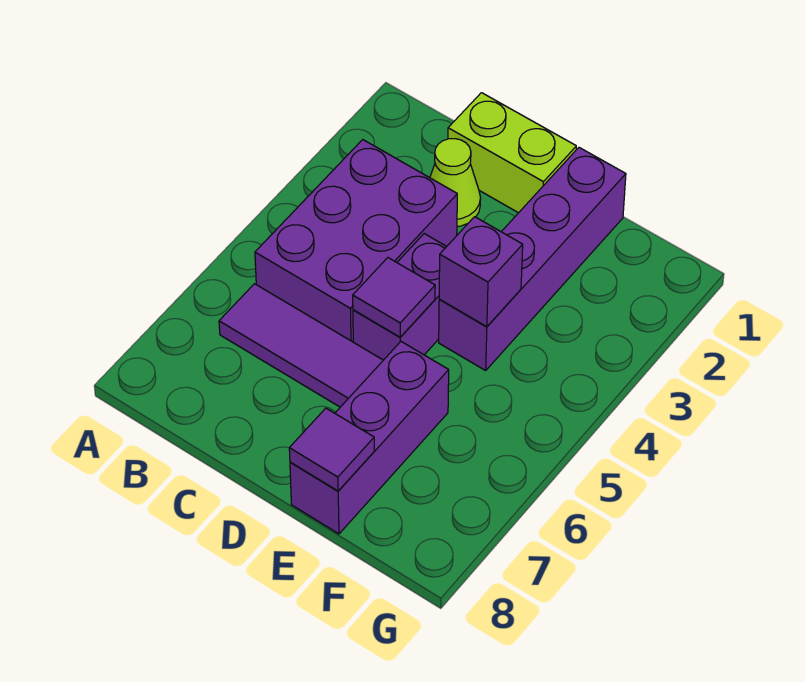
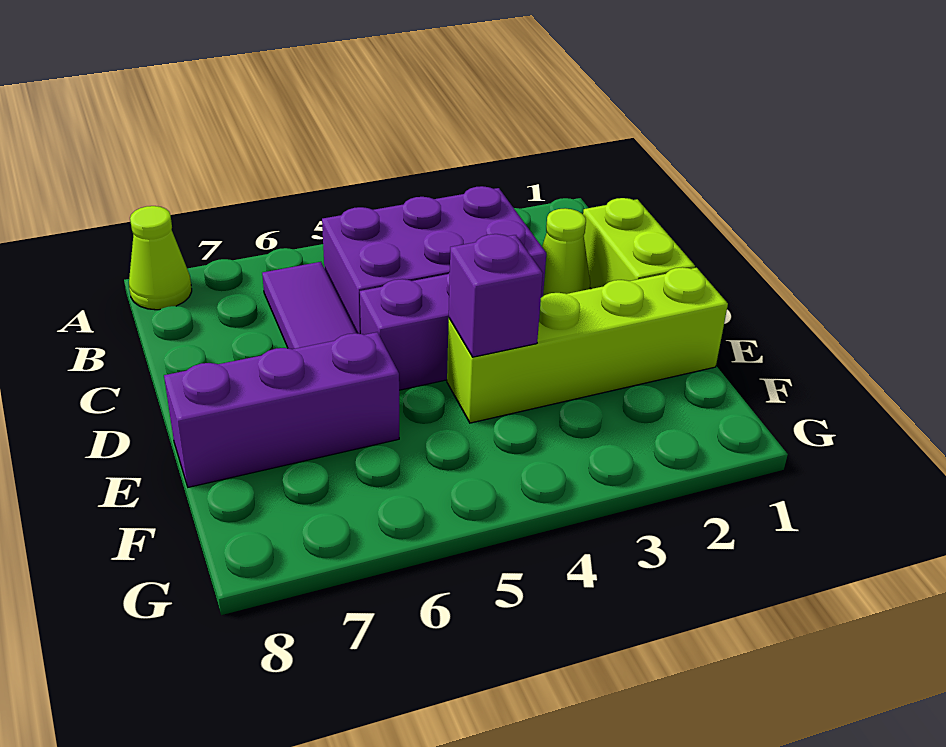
none -> lime cone A8 level 1
purple tile D5 level 2 -> none
purple brick E1:E4 level 1 -> lime brick E1:E4 level 1
purple tile E8 level 2 -> none

